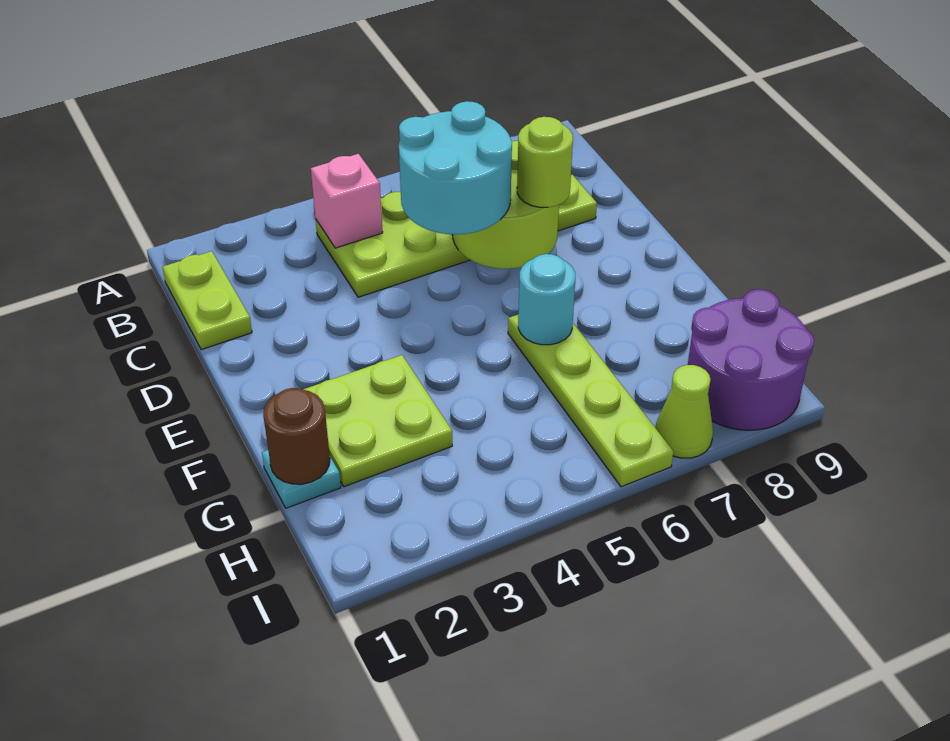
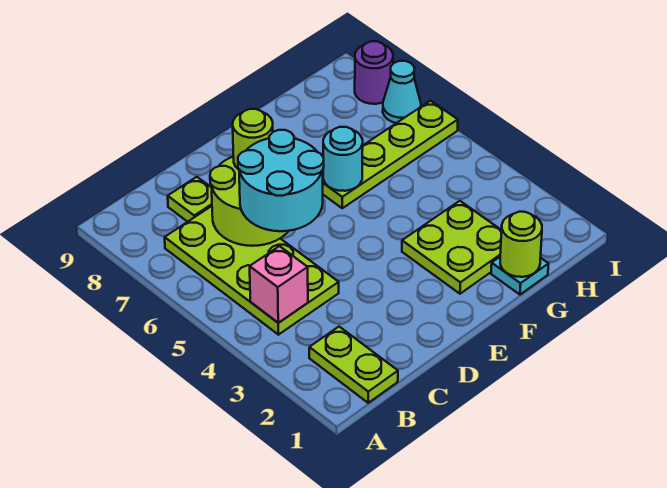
lime plate B1:C1 level 1 -> lime plate B1:B2 level 1
brown round brick G1 level 2 -> lime round brick G1 level 2
purple round brick H8:I9 level 1 -> purple round brick I8 level 1
lime cone I7 level 1 -> cyan cone I7 level 1

